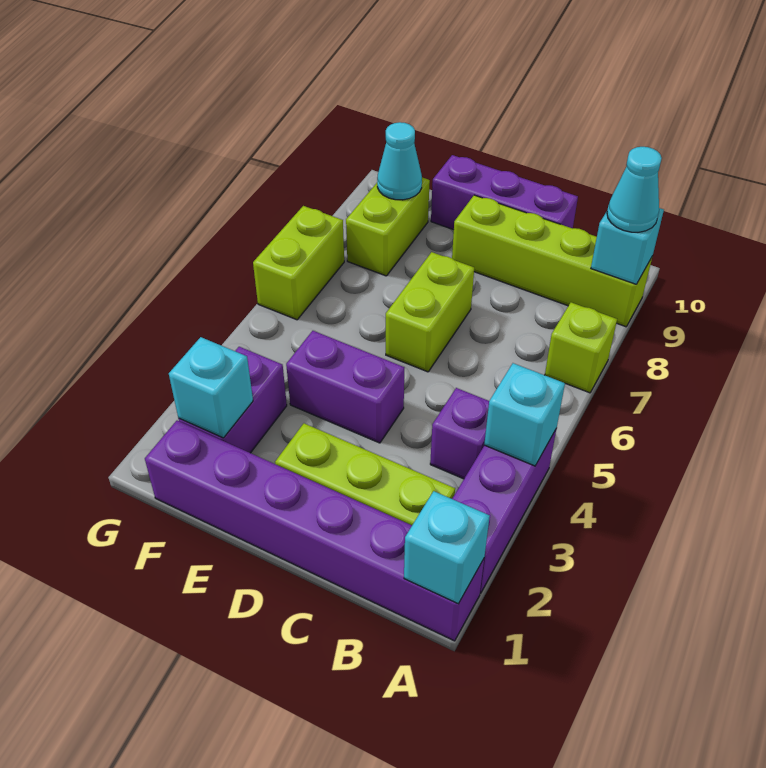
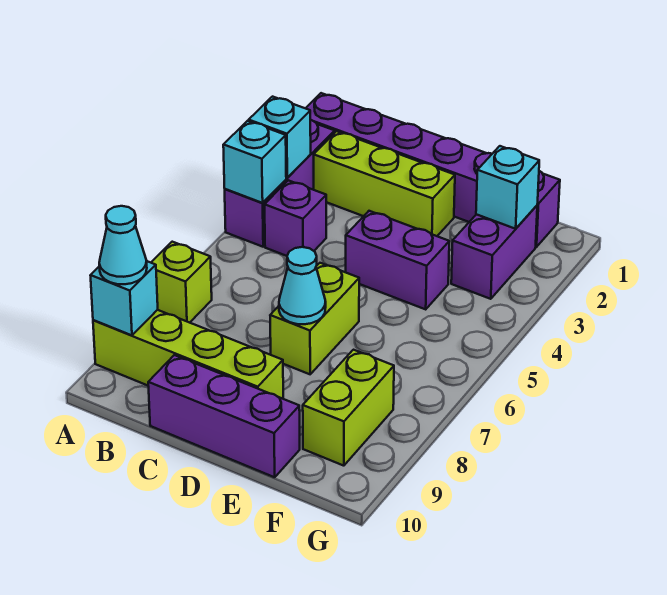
cyan brick A1 level 2 -> cyan brick A3 level 2
cyan cone F9 level 2 -> cyan cone D7 level 2
lime brick G6:G7 level 1 -> none

